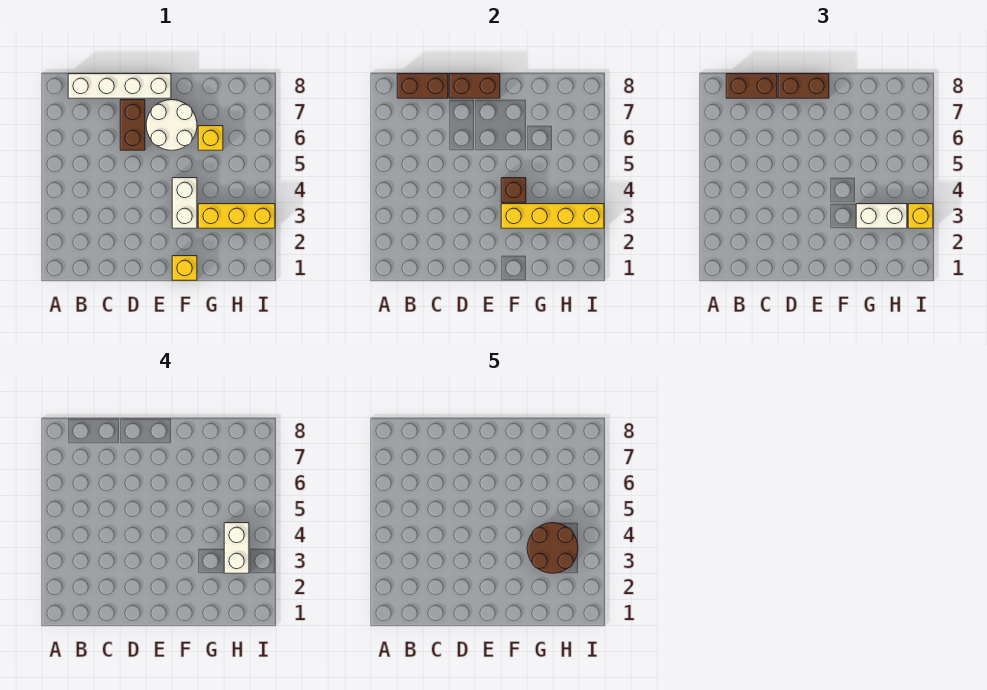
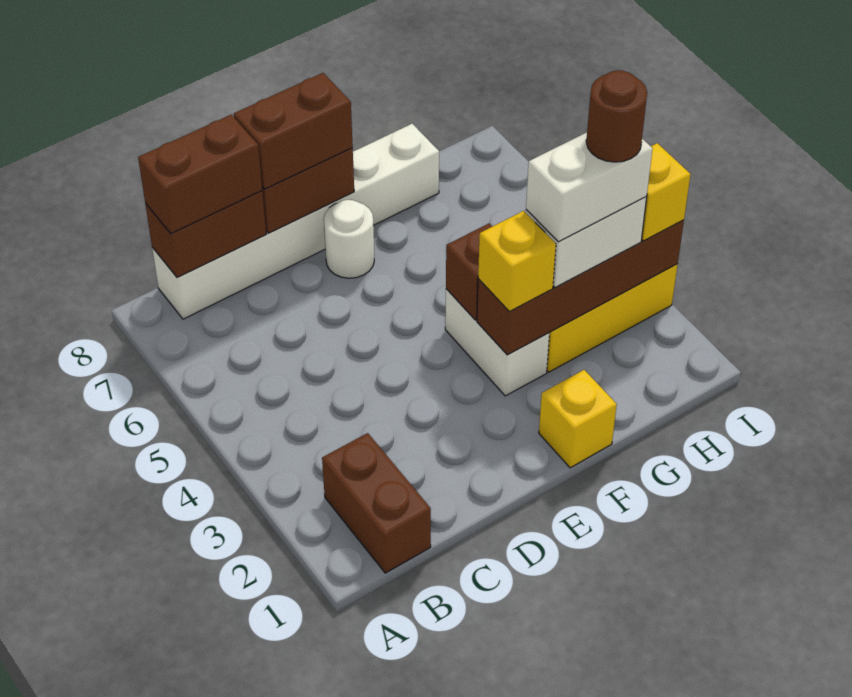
white brick B8:E8 level 1 -> white brick B8:G8 level 1
brown brick D6:D7 level 1 -> brown brick B1:B2 level 1
white round brick E6:F7 level 1 -> white round brick E7 level 1
yellow brick F3:I3 level 2 -> brown brick F3:I3 level 2
brown round brick G3:H4 level 5 -> brown round brick H3 level 5
yellow brick G6 level 1 -> yellow brick F3 level 3
white brick H3:H4 level 4 -> white brick G3:H3 level 4

